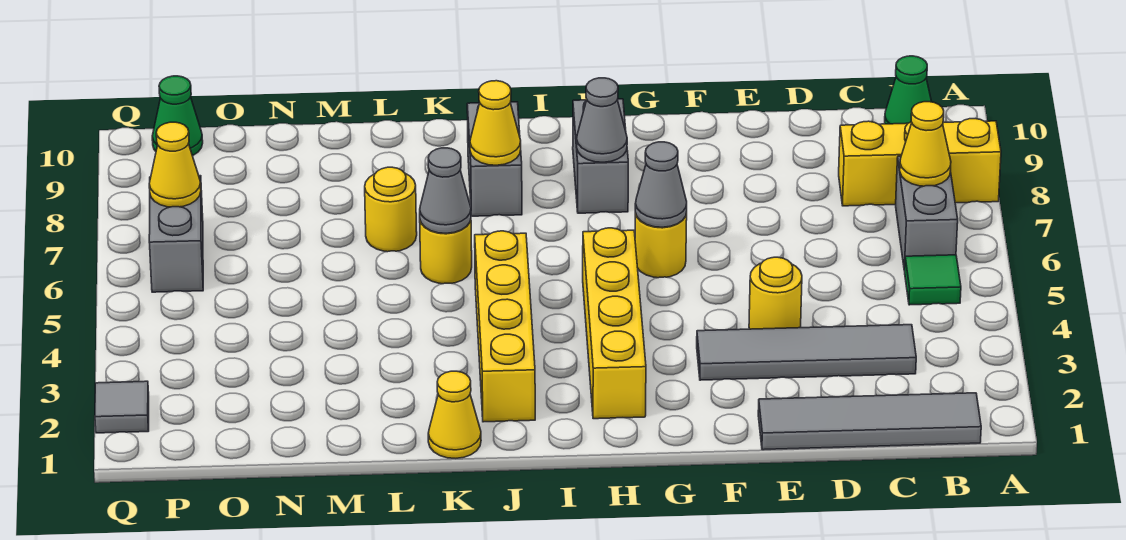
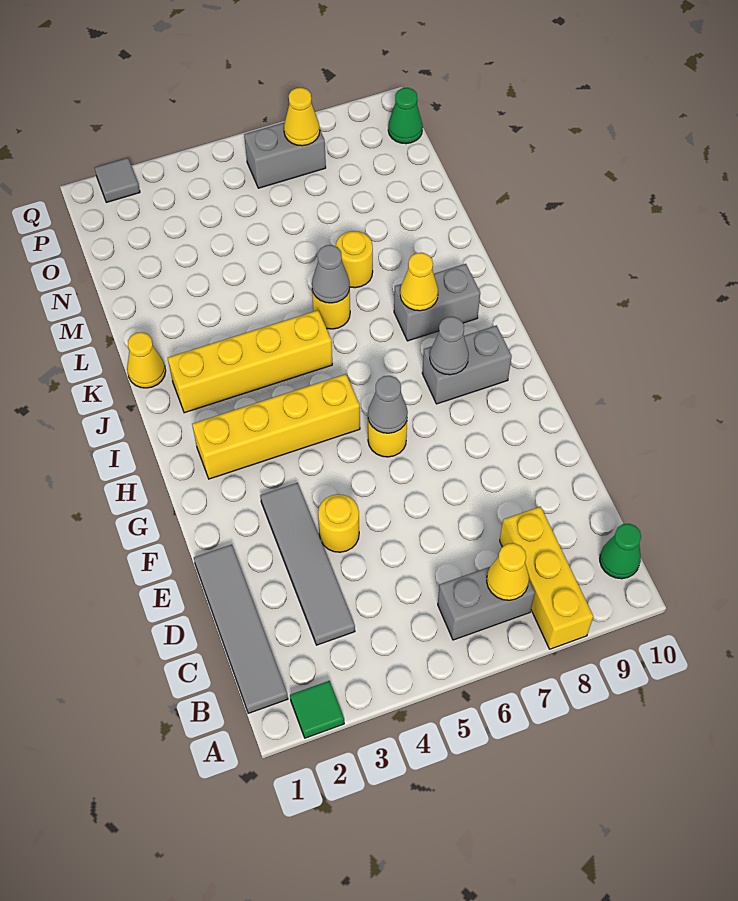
green tile B5 level 1 -> green tile A2 level 1

